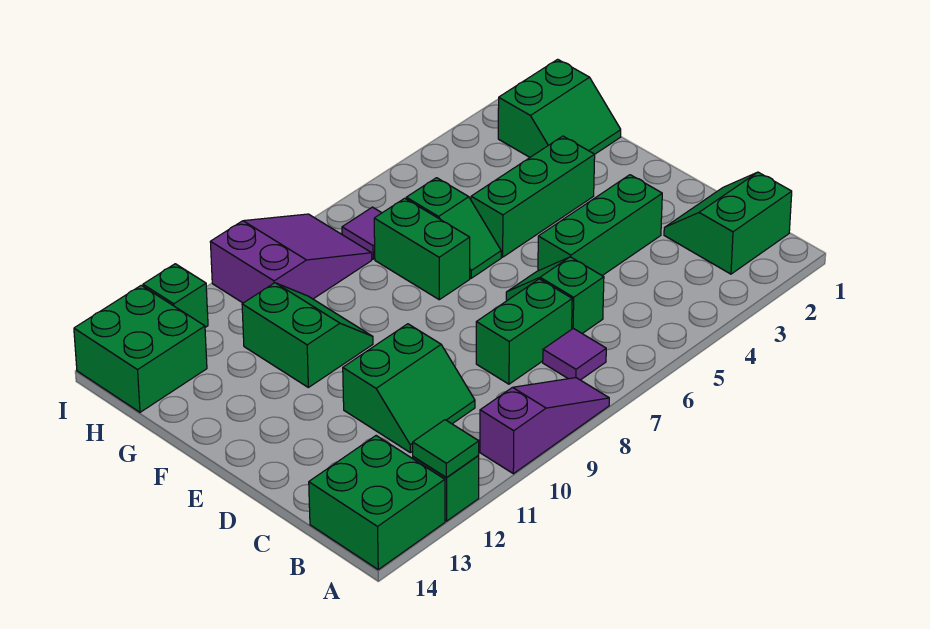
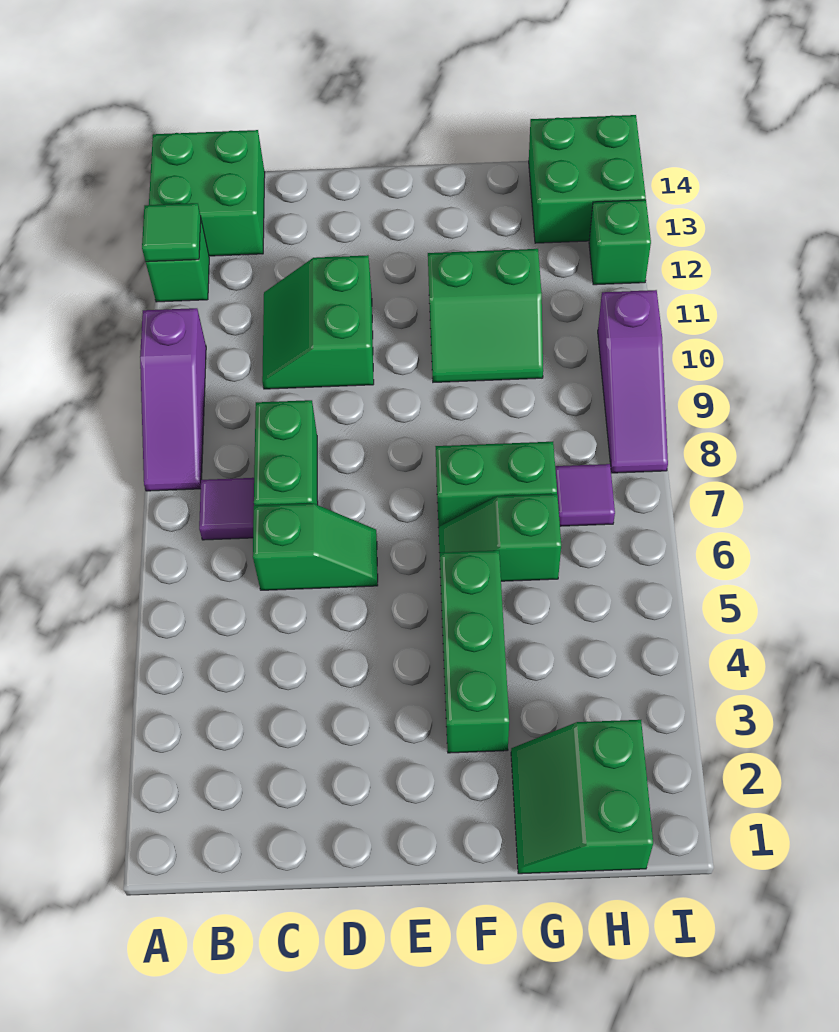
green slope B1:C2 level 1 top B -> none
green brick D3:D5 level 1 -> none
purple slope H8:I10 level 1 top 10 -> purple slope I8:I10 level 1 top 10

